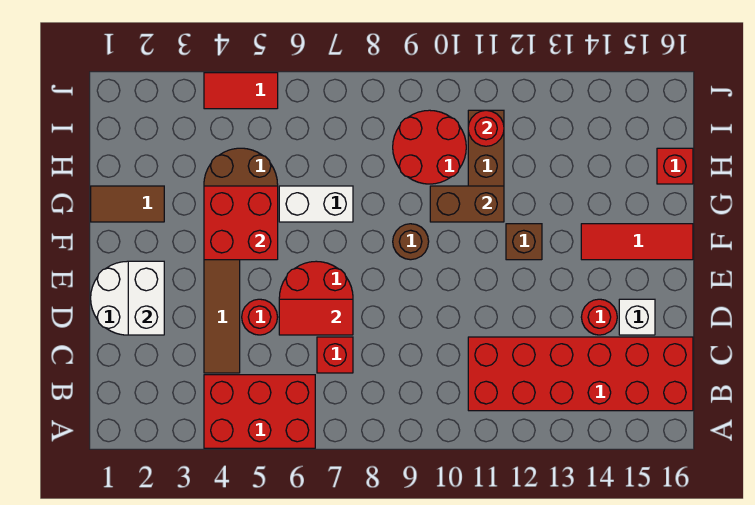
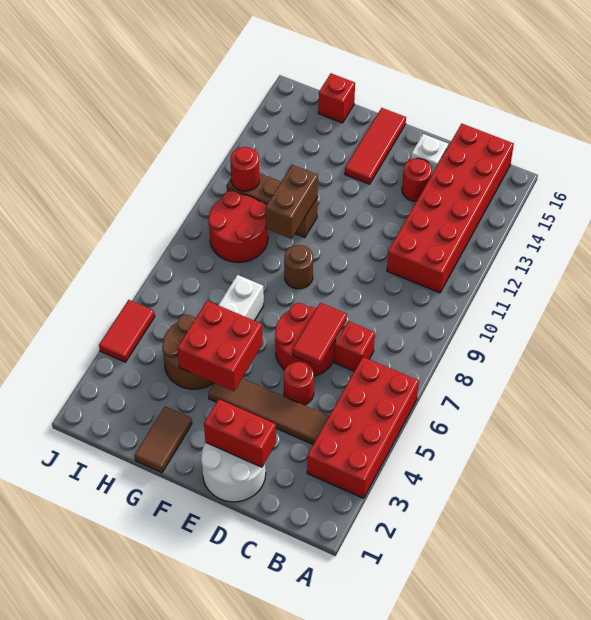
red brick A4:B6 level 1 -> red brick A3:B6 level 1
white brick D2:E2 level 2 -> red brick D2:E2 level 2
brown brick F12 level 1 -> none

